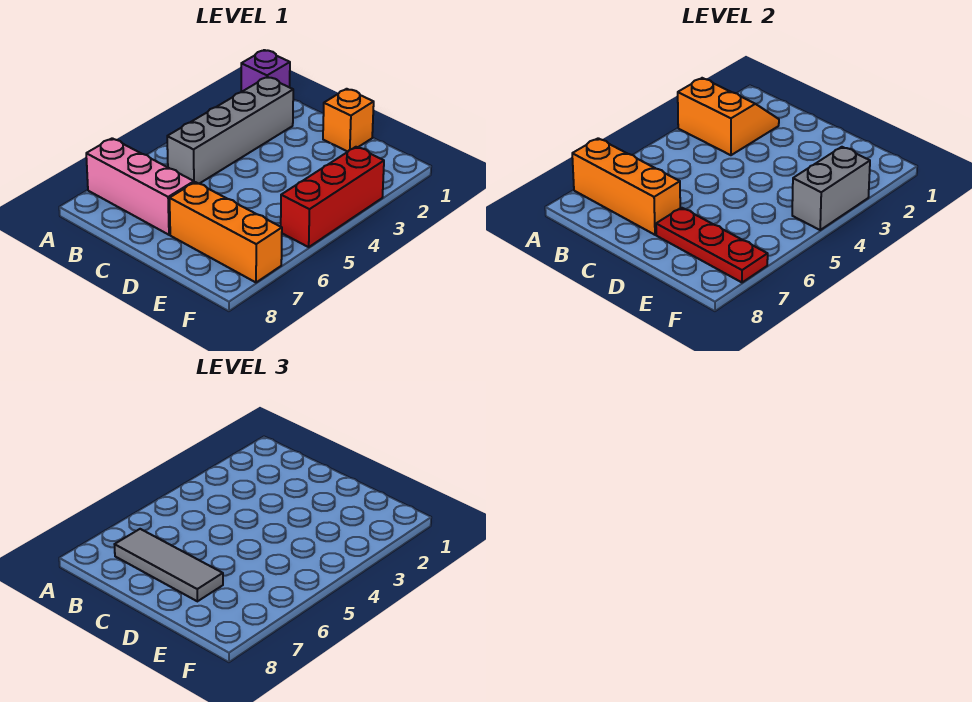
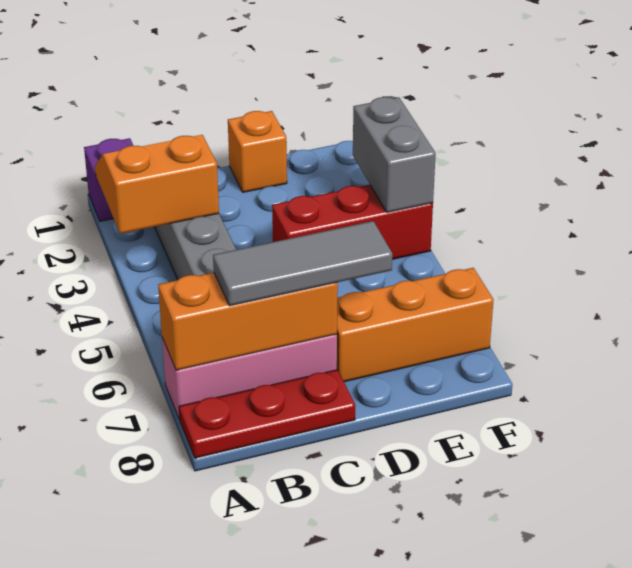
red plate D7:F7 level 2 -> red plate A8:C8 level 1
red brick F3:F5 level 1 -> red brick D4:F4 level 1

